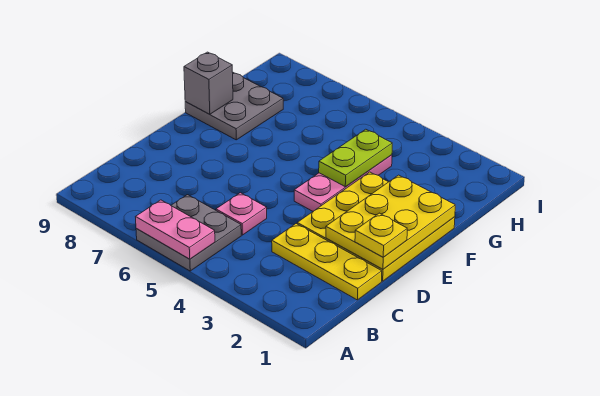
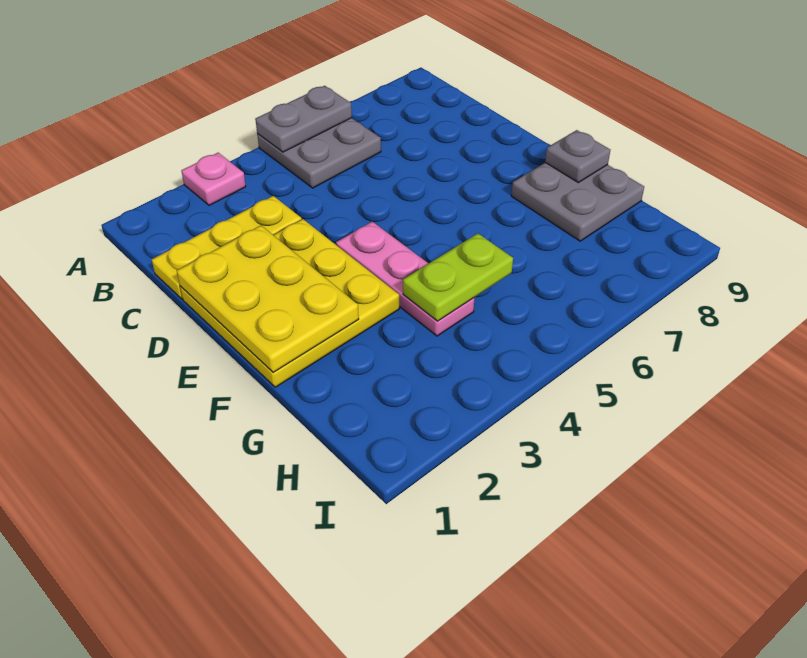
pink plate A5:A6 level 2 -> grey plate A5:A6 level 2
pink plate C5 level 1 -> pink plate A3 level 1
yellow plate D1 level 3 -> none
lime plate F4:G4 level 2 -> lime plate G4:G5 level 2
grey brick F9 level 2 -> grey plate F9 level 2

